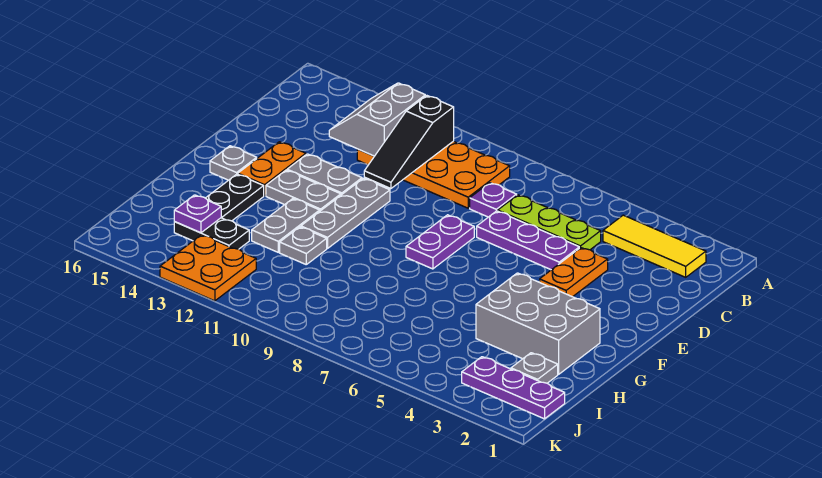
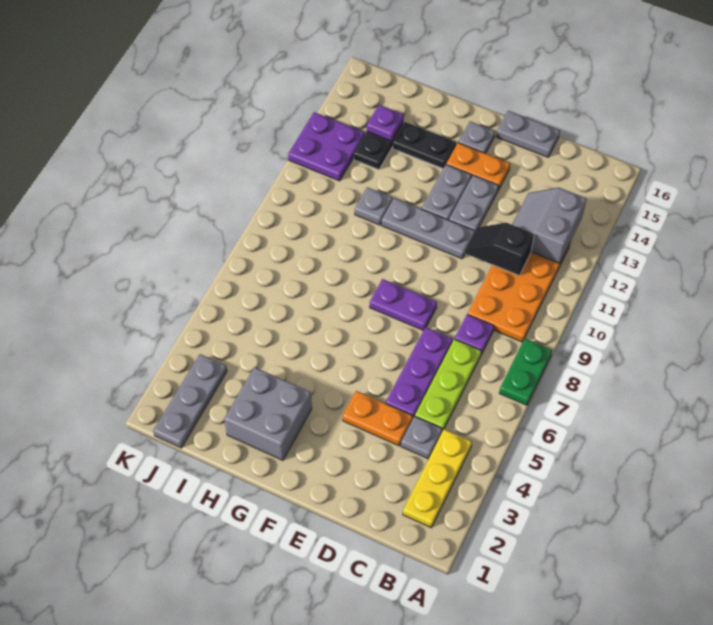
none -> green plate A7:A8 level 1
yellow tile B2:B4 level 1 -> yellow plate B2:B4 level 1
black slope B11:D11 level 2 top B -> black slope C11:D11 level 2 top C
grey slope B12:C13 level 2 top 12 -> grey slope B12:C13 level 2 top B
grey brick G2:H4 level 1 -> grey brick G2:H3 level 1
grey plate G12:H12 level 1 -> grey plate D16:E16 level 1
grey plate I2 level 1 -> grey plate C4 level 1
purple plate J1:J3 level 1 -> grey plate J1:J3 level 1
orange plate J12:K13 level 1 -> purple plate J12:K13 level 1

